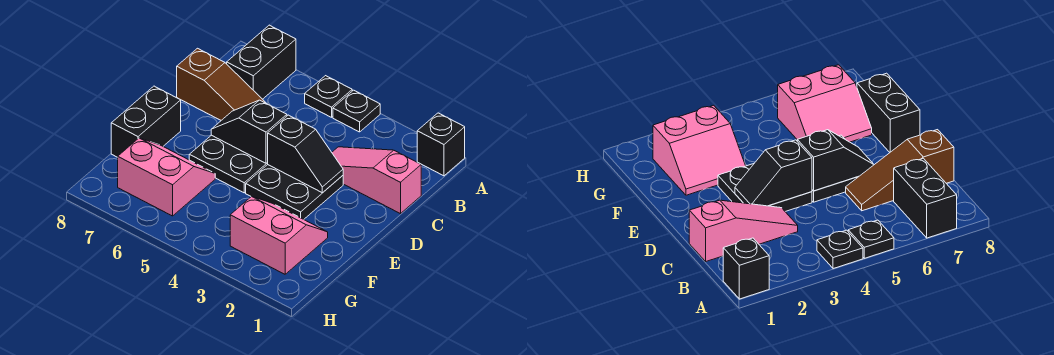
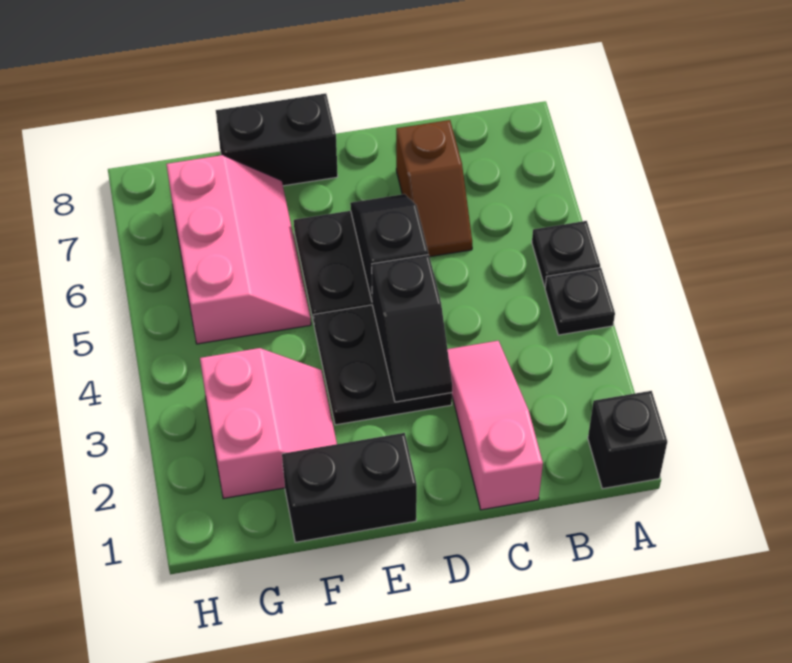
black brick A7:B7 level 1 -> black brick E1:F1 level 1
brown slope C6:C8 level 1 top 8 -> brown slope C6:C7 level 1 top 7
pink slope F6:G7 level 1 top G -> pink slope F5:G7 level 1 top G

